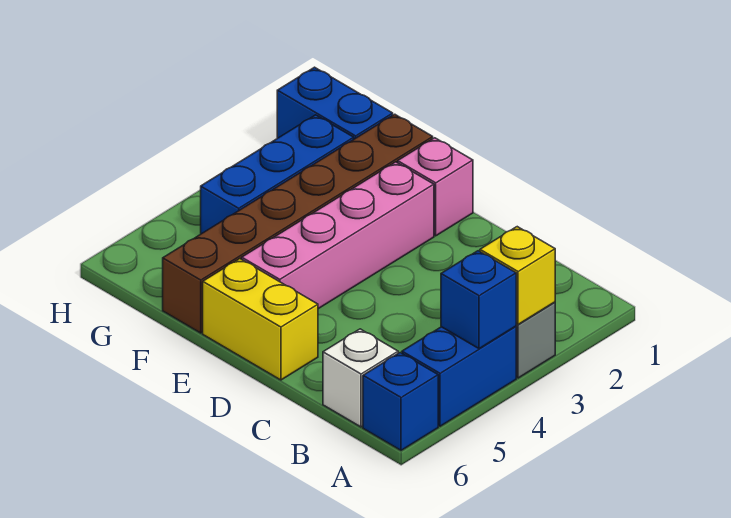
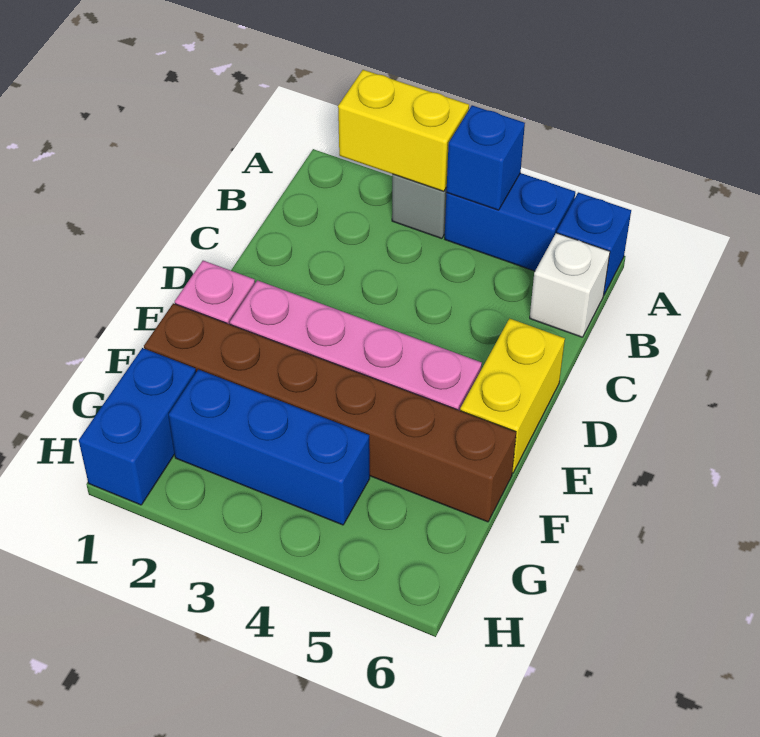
yellow brick A3 level 2 -> yellow brick A2:A3 level 2

